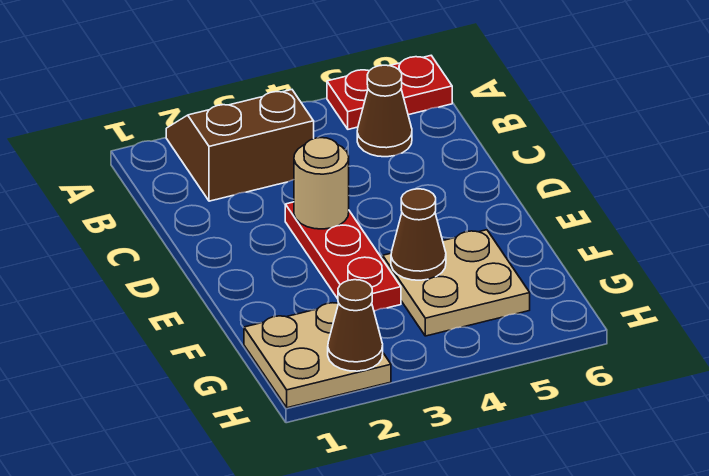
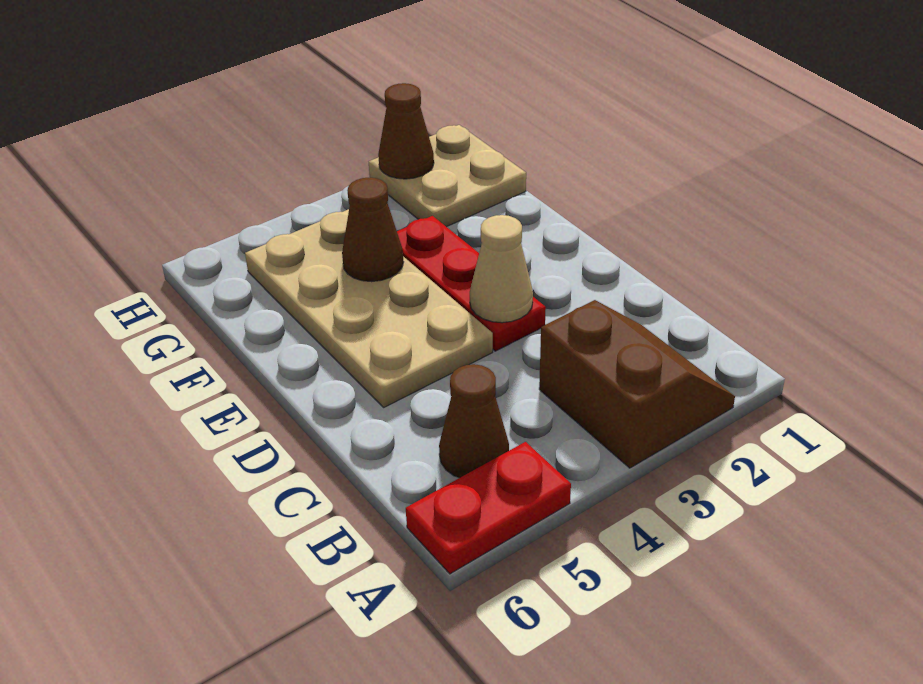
brown slope A2:B3 level 1 top B -> brown slope A2:B3 level 1 top 3
tan round brick D3 level 2 -> tan cone D3 level 2
tan plate F4:G5 level 1 -> tan plate D4:G5 level 1

